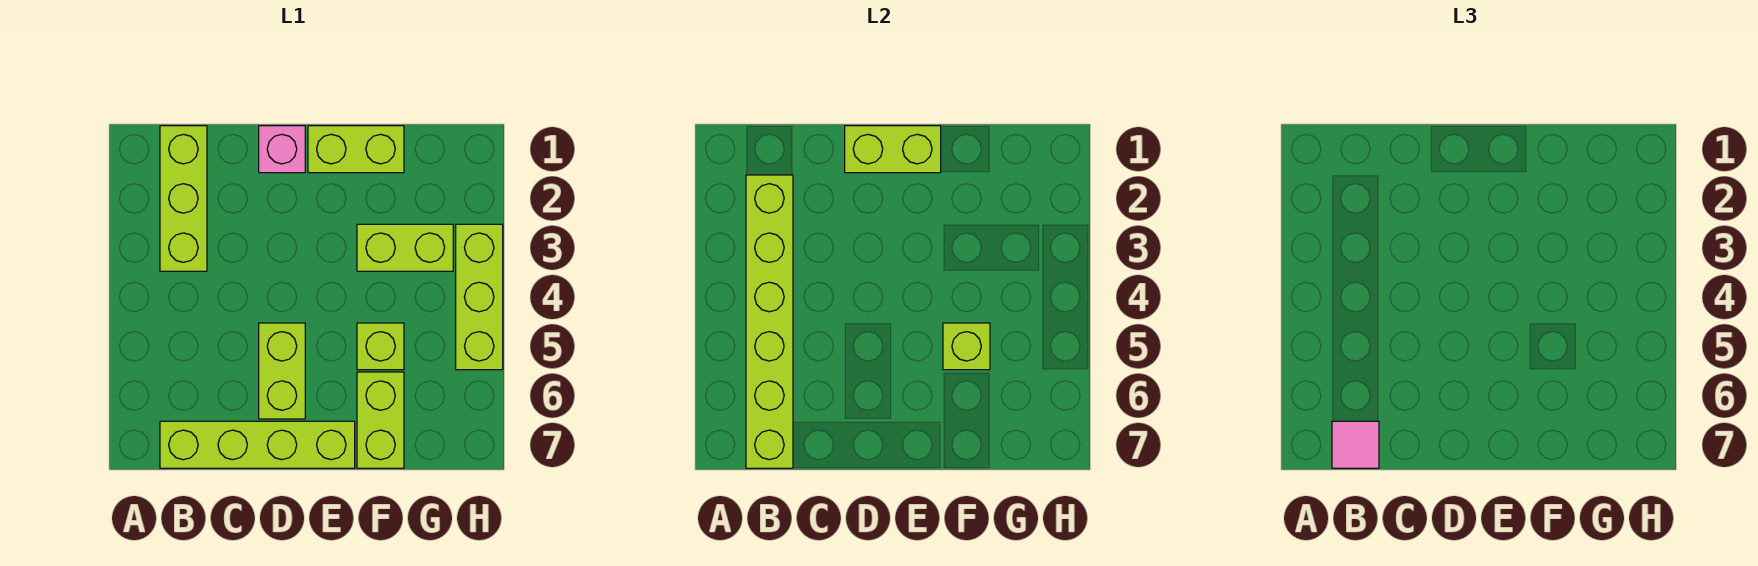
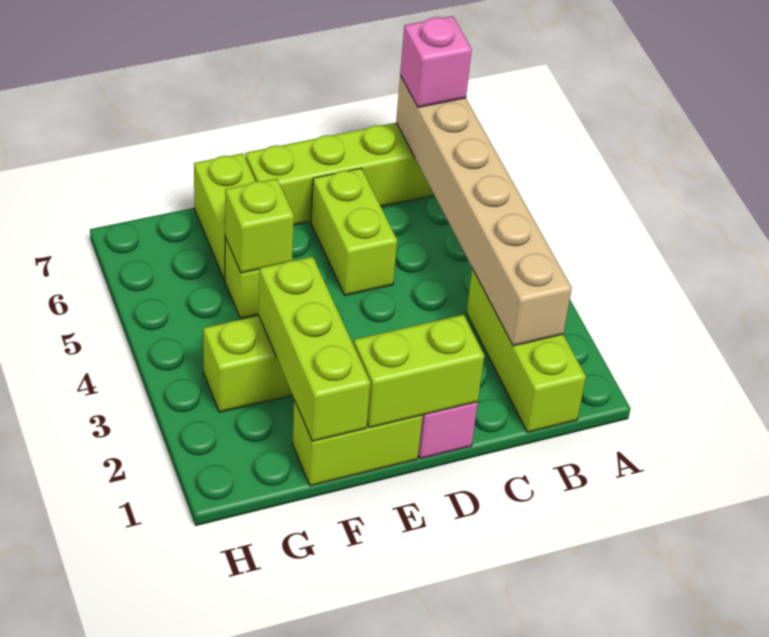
lime brick B2:B7 level 2 -> tan brick B2:B7 level 2
pink tile B7 level 3 -> pink brick B7 level 3
lime brick H3:H5 level 1 -> lime brick F1:F3 level 2

